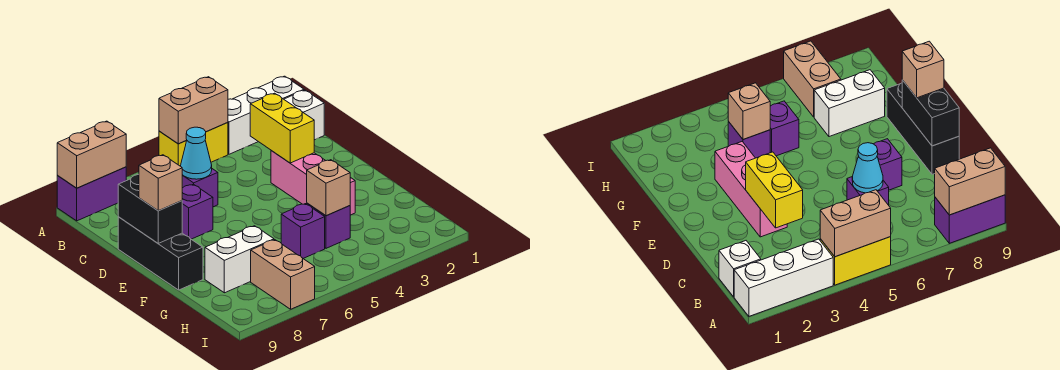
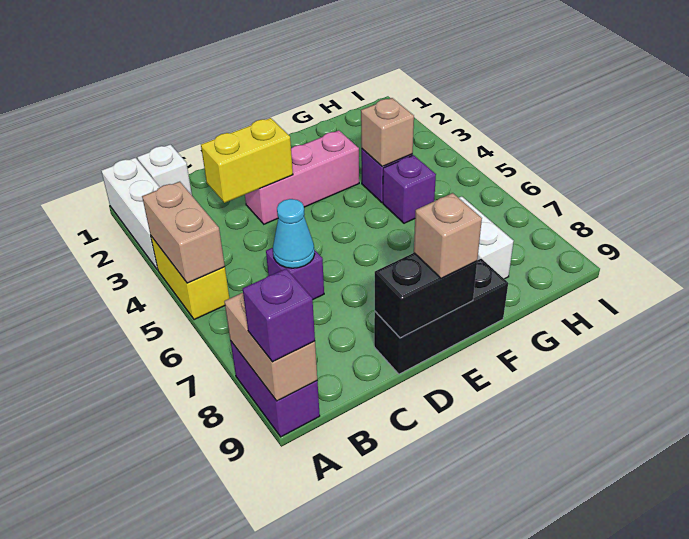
purple brick D7 level 1 -> purple brick A9 level 3
tan brick H7:I7 level 1 -> none

